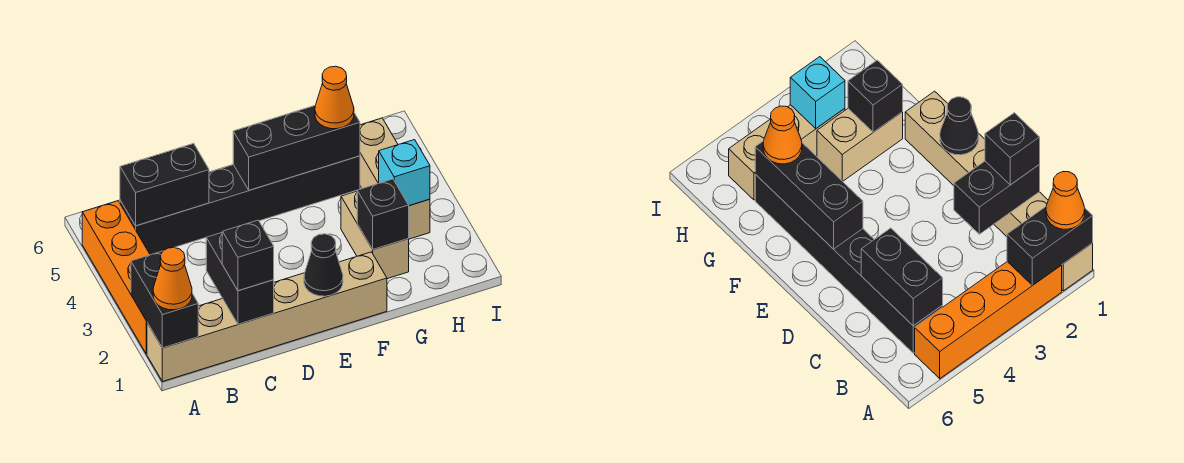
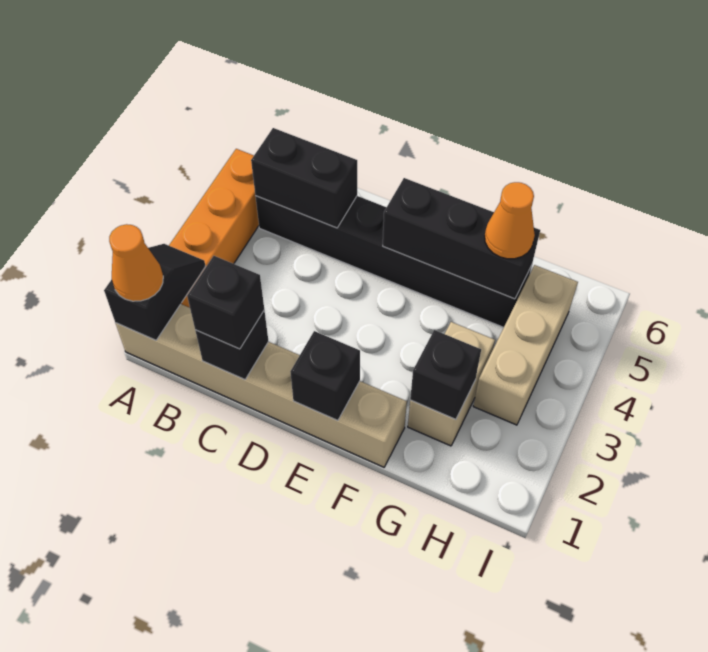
black brick A1:A2 level 2 -> black slope A1:A2 level 2 top 1
black brick C1:C2 level 2 -> black brick C1 level 2
black cone E1 level 2 -> black brick E1 level 2
cyan brick H3 level 2 -> none

